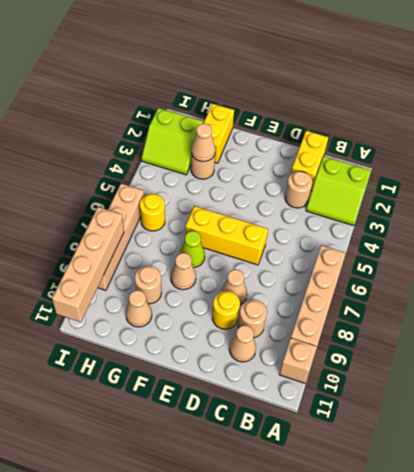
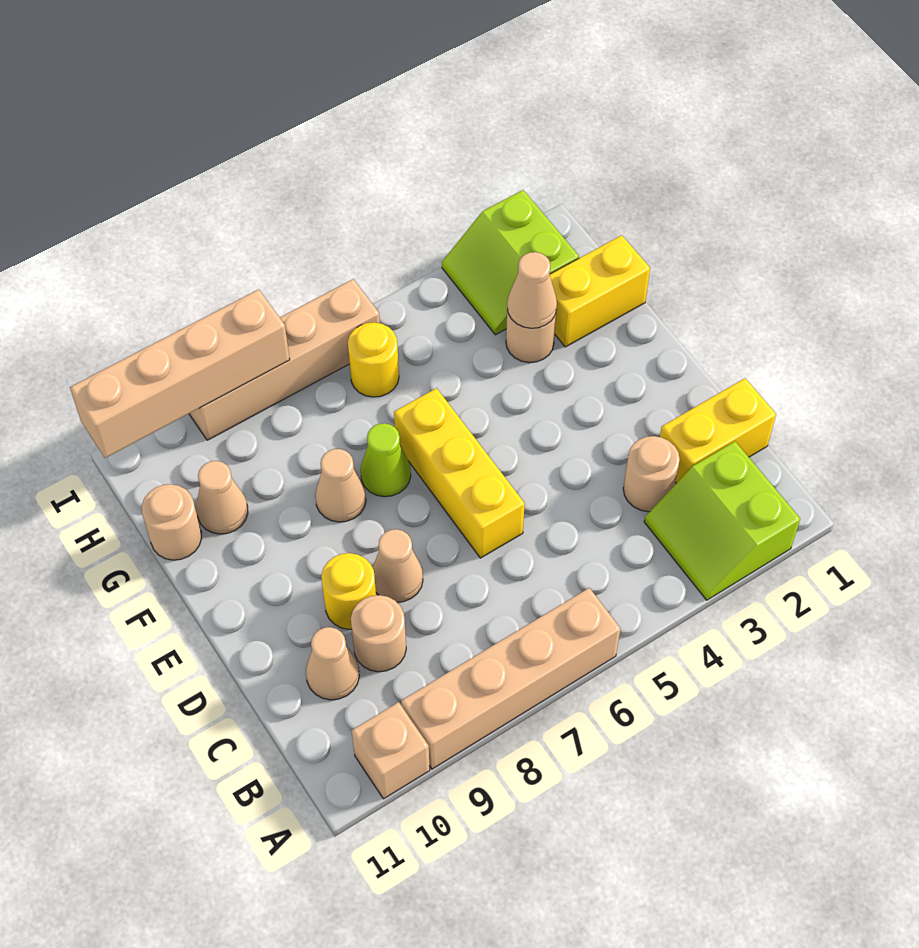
tan round brick G9 level 1 -> tan round brick G11 level 1

